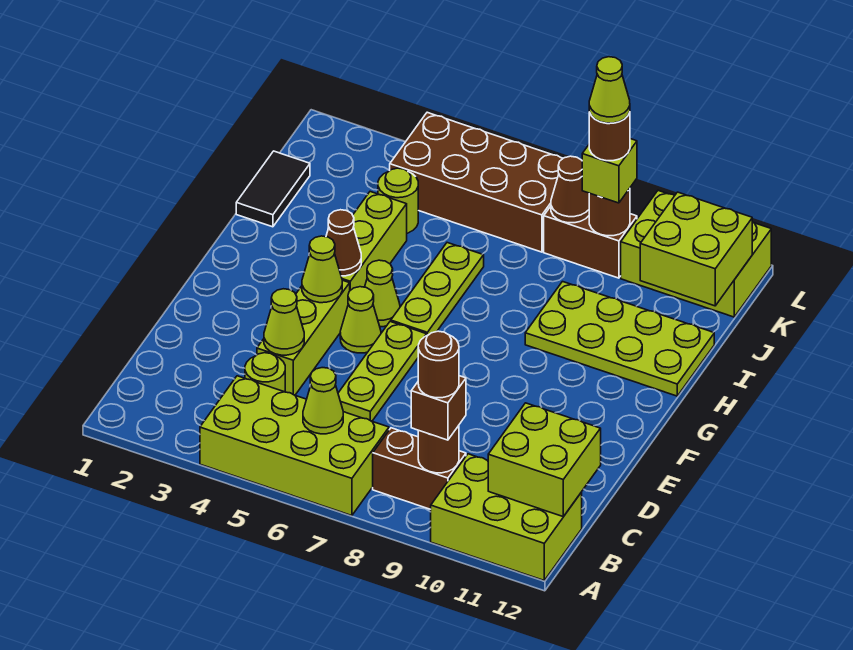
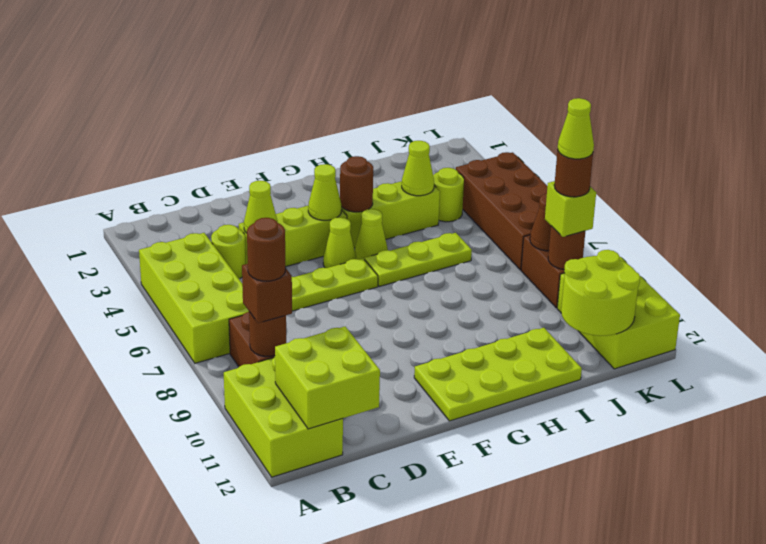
lime cone B6 level 2 -> lime cone I4 level 2
brown cone G4 level 2 -> brown round brick G4 level 2
lime plate H9:I12 level 1 -> lime plate F11:I12 level 1
black tile I1:J1 level 1 -> none
lime brick J11:K12 level 2 -> lime round brick J11:K12 level 2

